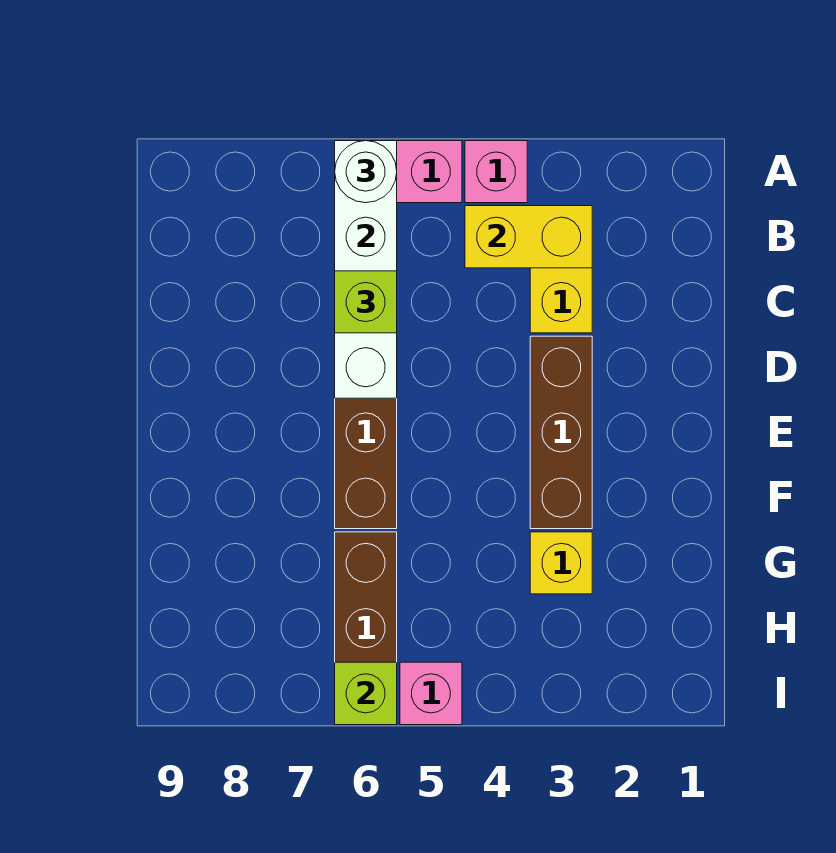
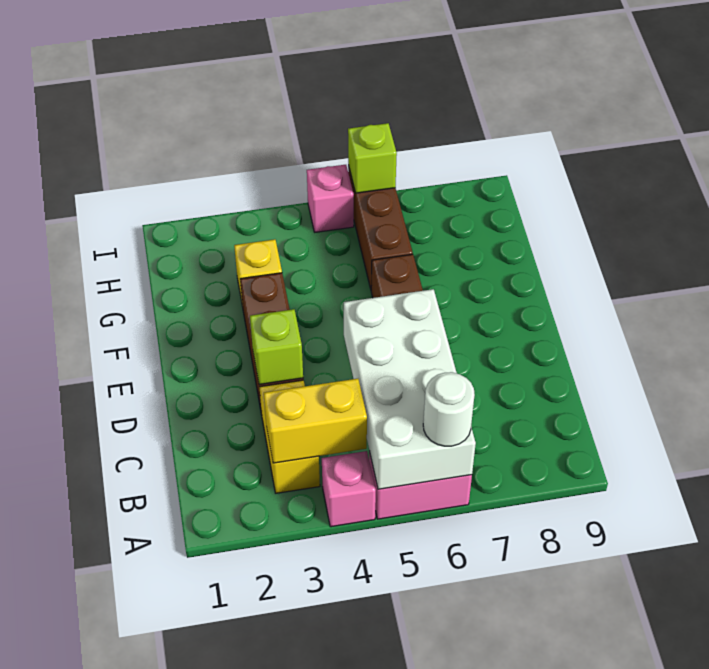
white brick A6:D6 level 2 -> white brick A5:D6 level 2
lime brick C6 level 3 -> lime brick D3 level 2

